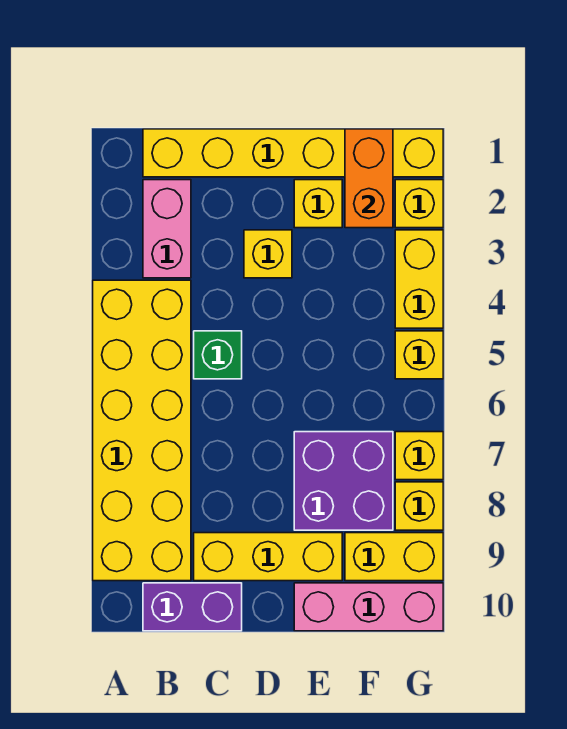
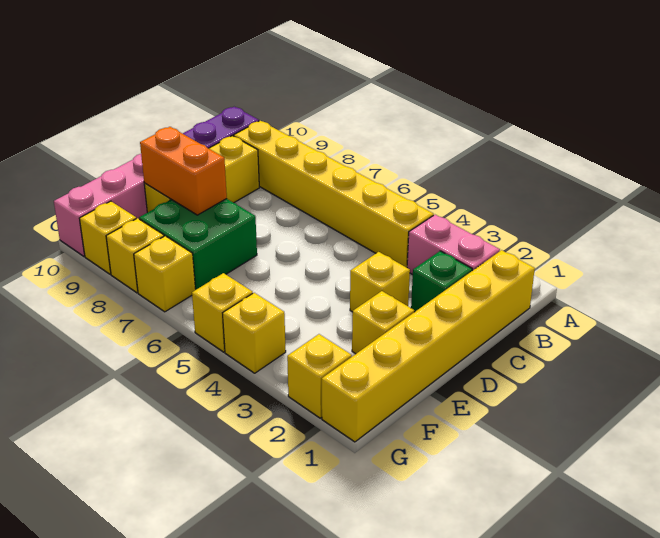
yellow brick A4:B9 level 1 -> yellow brick B4:B9 level 1
green brick C5 level 1 -> green brick C2 level 1
purple brick E7:F8 level 1 -> green brick E7:F8 level 1
orange brick F1:F2 level 2 -> orange brick E8:E9 level 2
yellow brick F9:G9 level 1 -> yellow brick G9 level 1
yellow brick G3:G4 level 1 -> yellow brick G4 level 1

